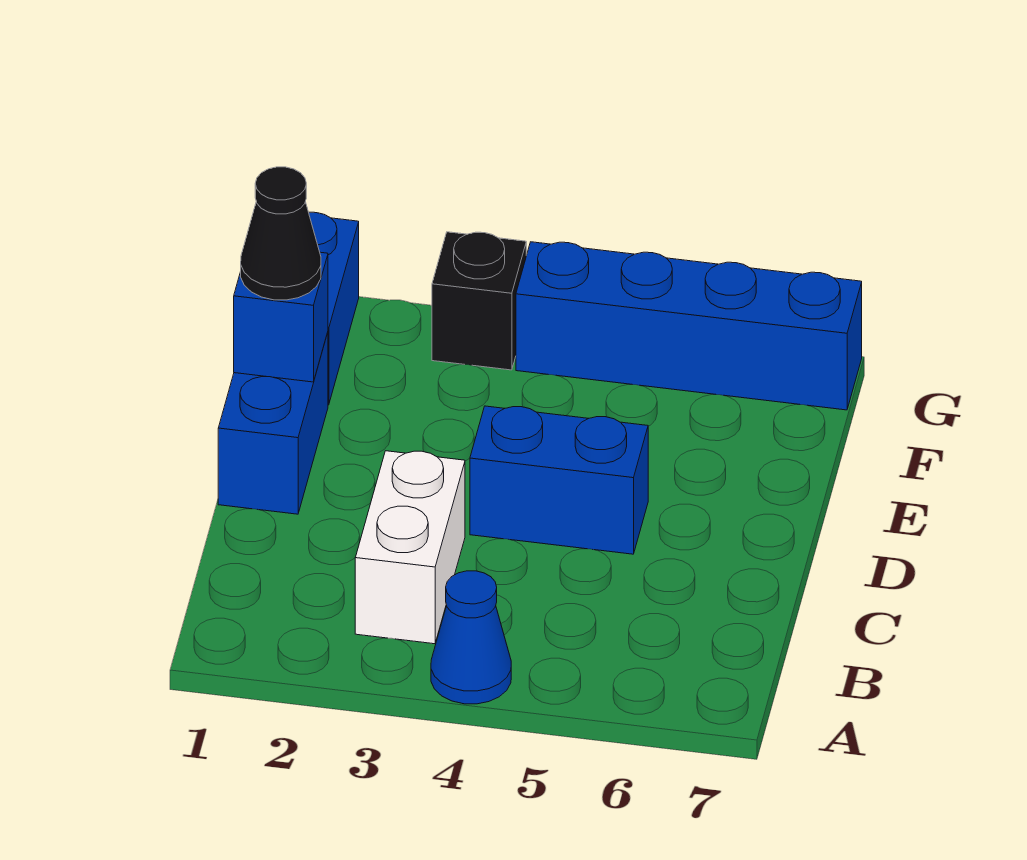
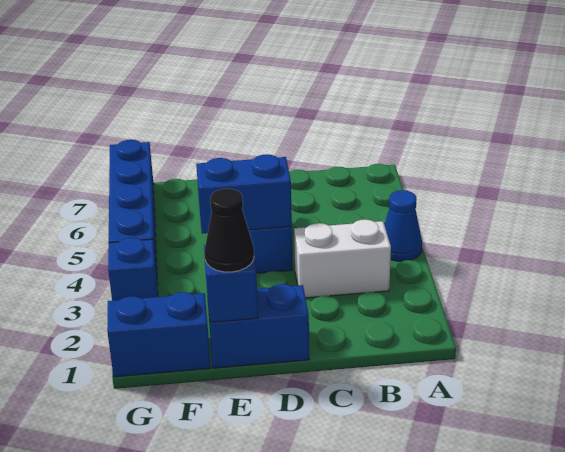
none -> blue brick D4:E4 level 2
black brick G3 level 1 -> blue brick G3 level 1

